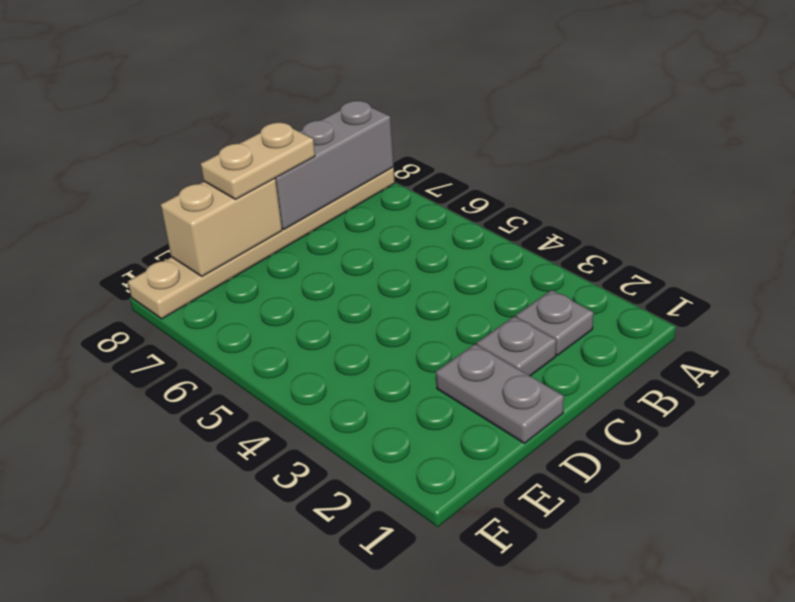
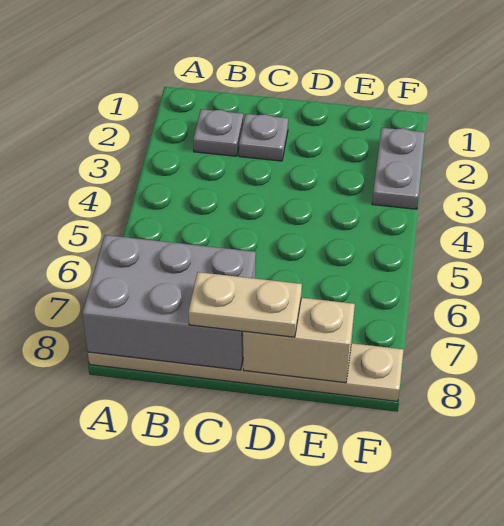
grey brick A8:C8 level 2 -> grey brick A7:C8 level 2
grey plate D1:D2 level 1 -> grey plate F2:F3 level 1

